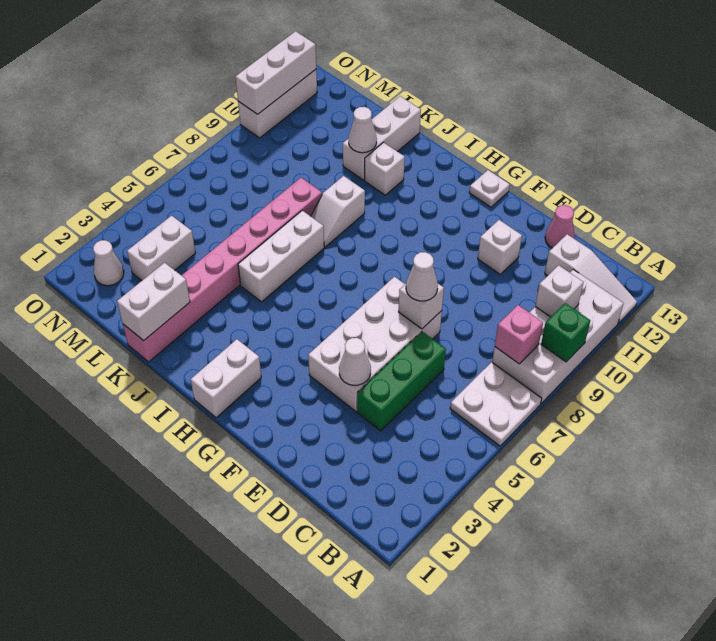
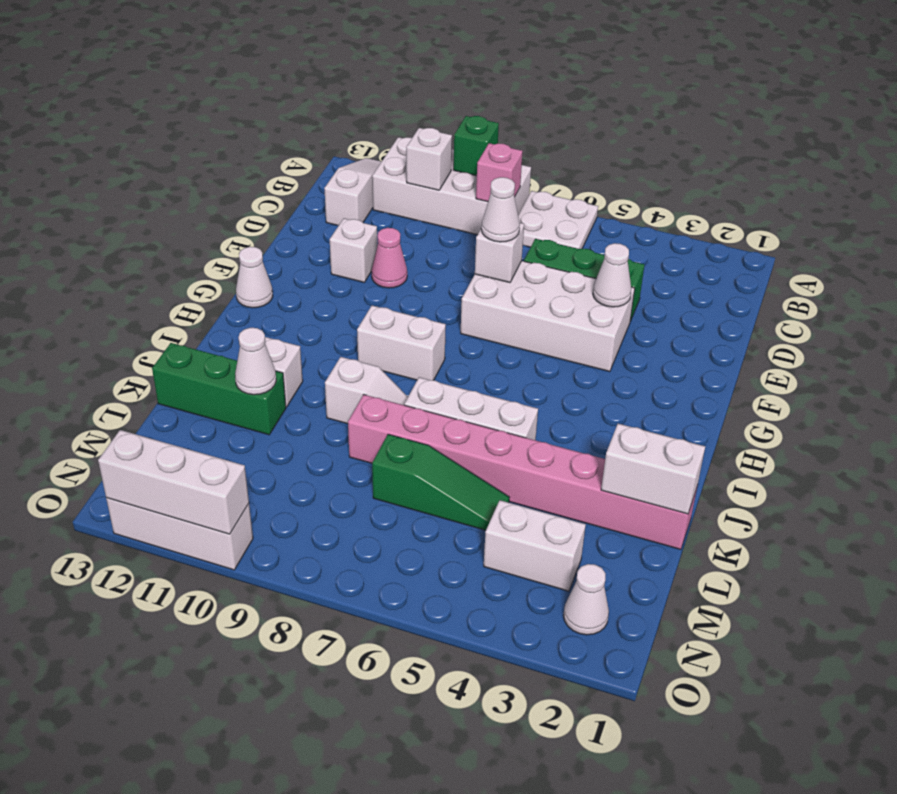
pink cone D13 level 1 -> pink cone E10 level 1
white plate G13 level 1 -> white cone G13 level 1
white brick H1:H2 level 1 -> white brick H8:H9 level 1
white brick K11:K13 level 1 -> green brick K11:K13 level 1
none -> green slope L5:L7 level 1 top 7

